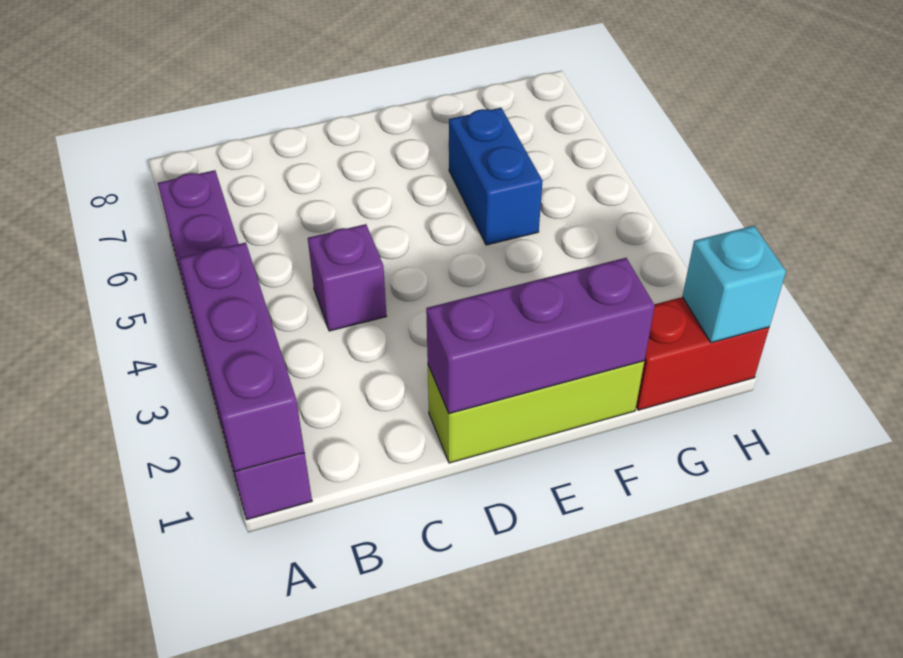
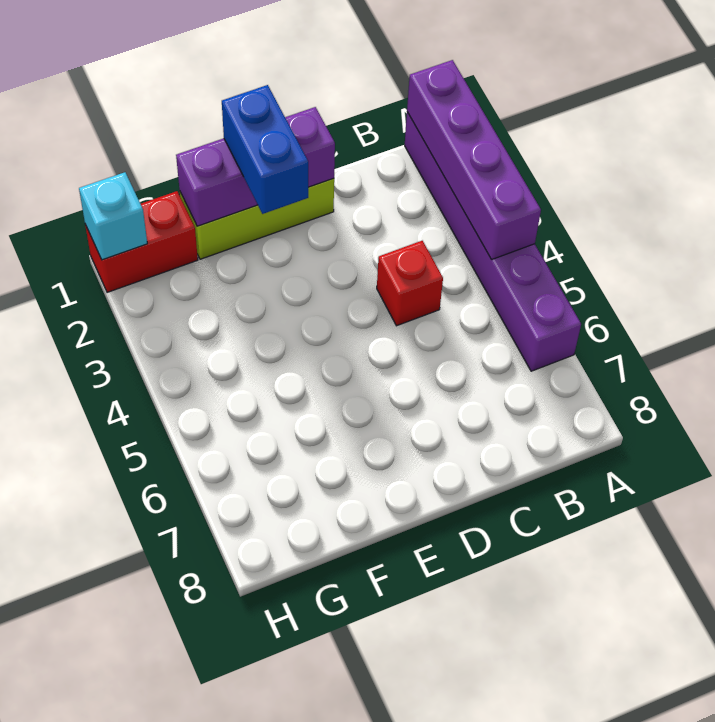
purple brick A1:A3 level 2 -> purple brick A1:A4 level 2
purple brick C4 level 1 -> red brick C4 level 1
blue brick F5:F6 level 1 -> blue brick E1:E2 level 3

